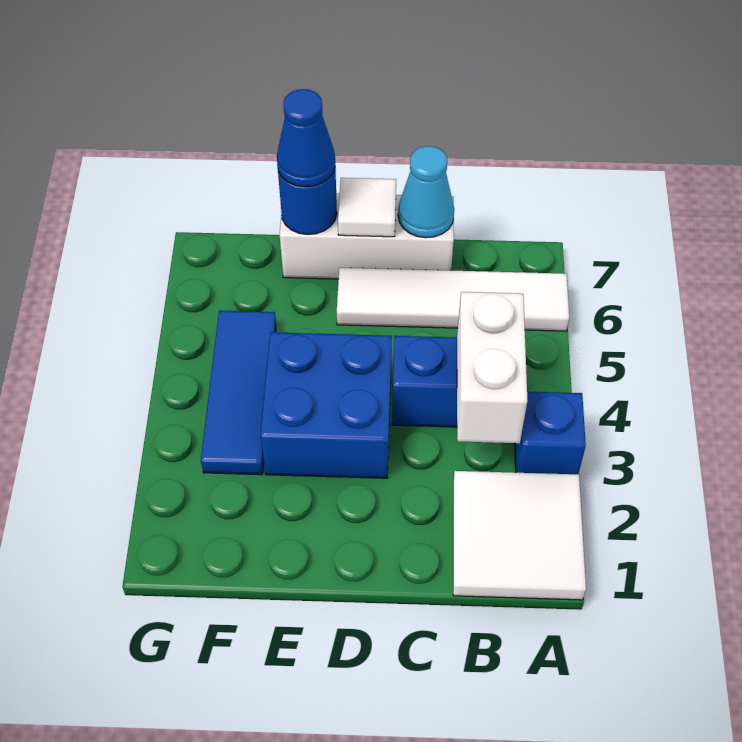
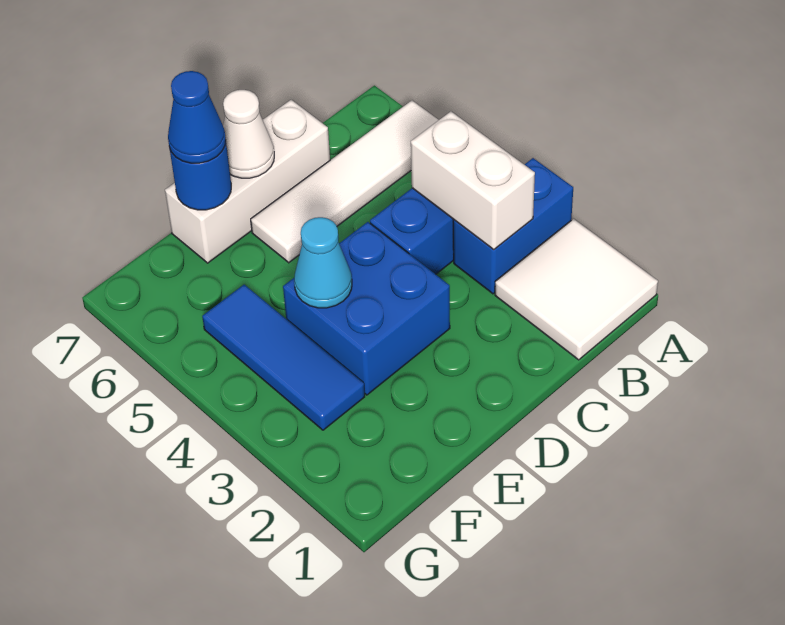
blue brick A3 level 1 -> blue brick A3:B3 level 1
cyan cone C7 level 2 -> cyan cone E4 level 2
white tile D7 level 2 -> white cone D7 level 2

